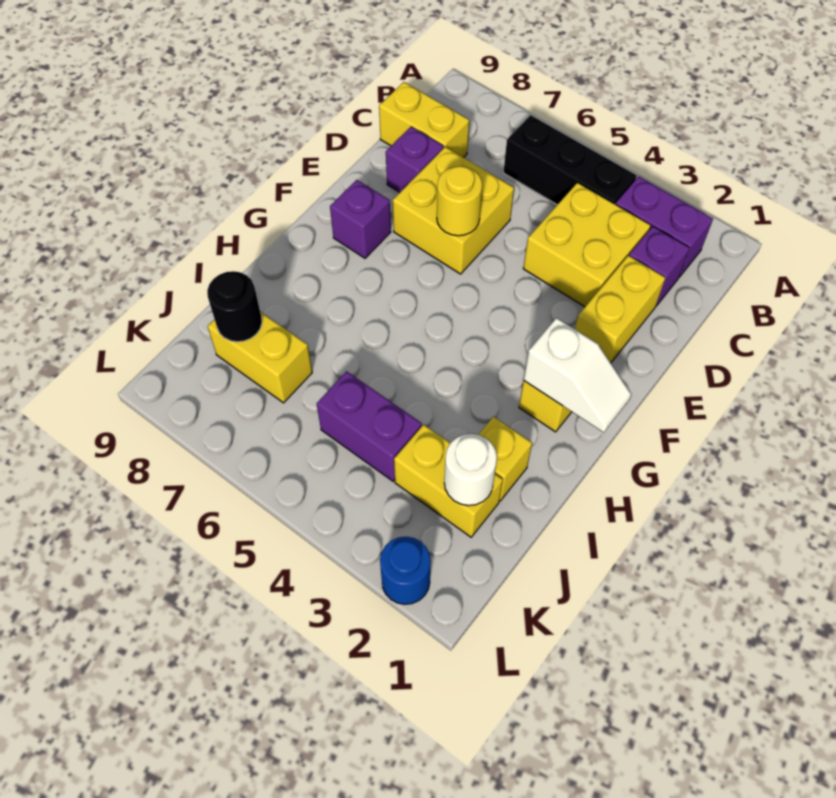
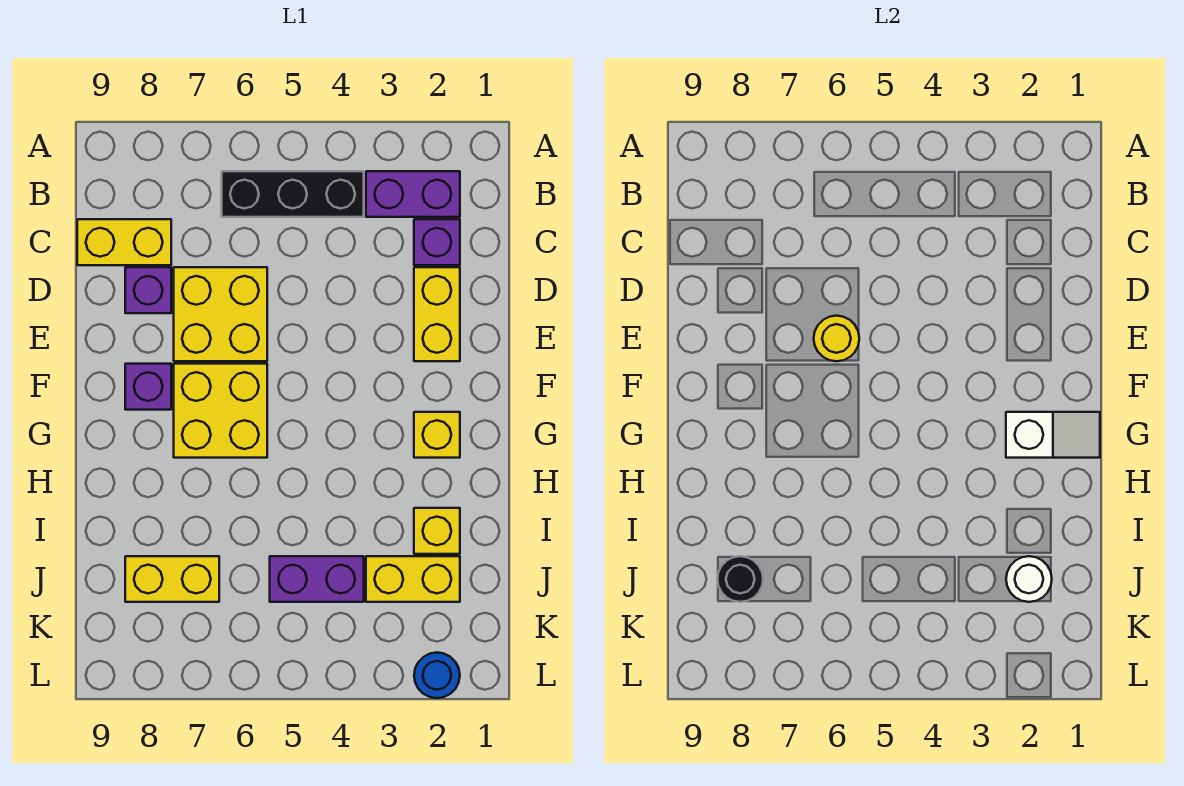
yellow brick C3:D4 level 1 -> yellow brick F6:G7 level 1

